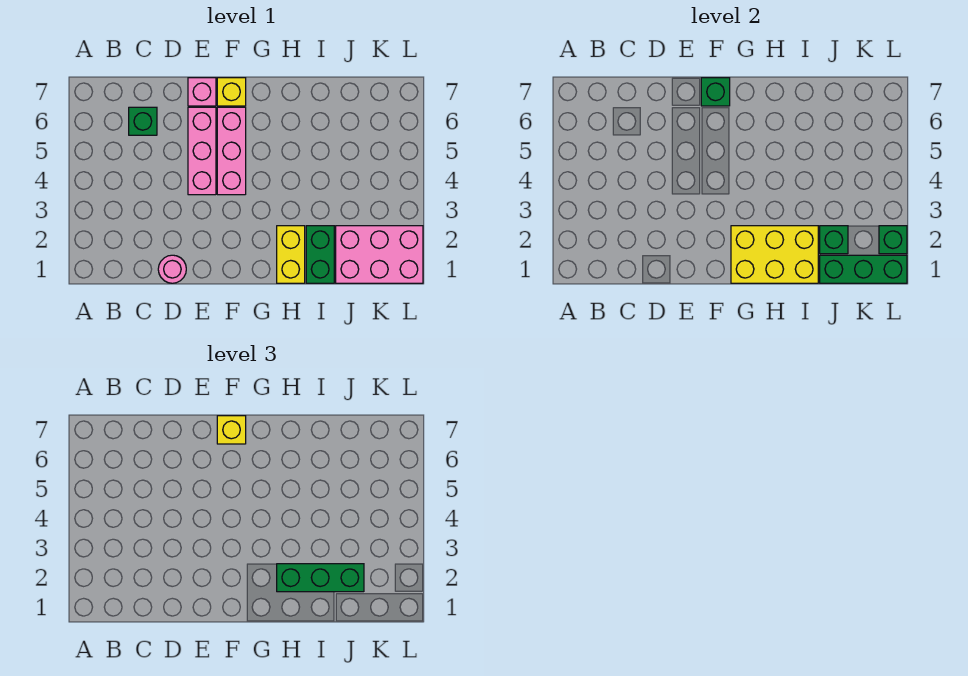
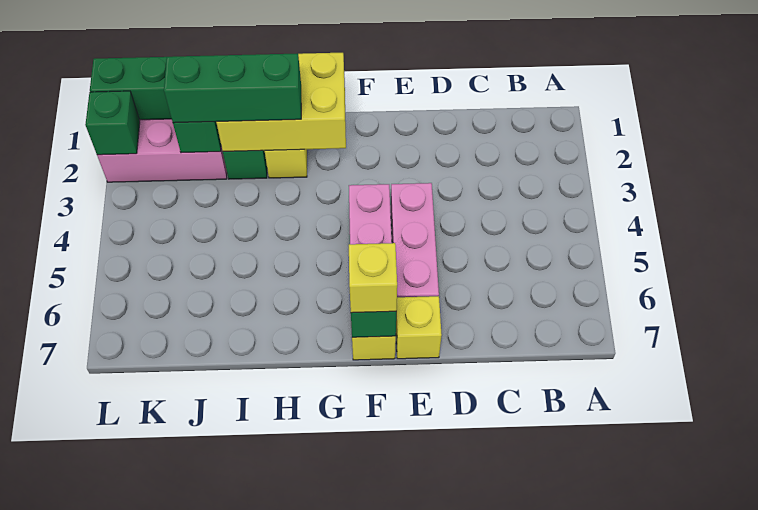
green brick C6 level 1 -> none
pink round brick D1 level 1 -> none
pink brick E7 level 1 -> yellow brick E7 level 1

